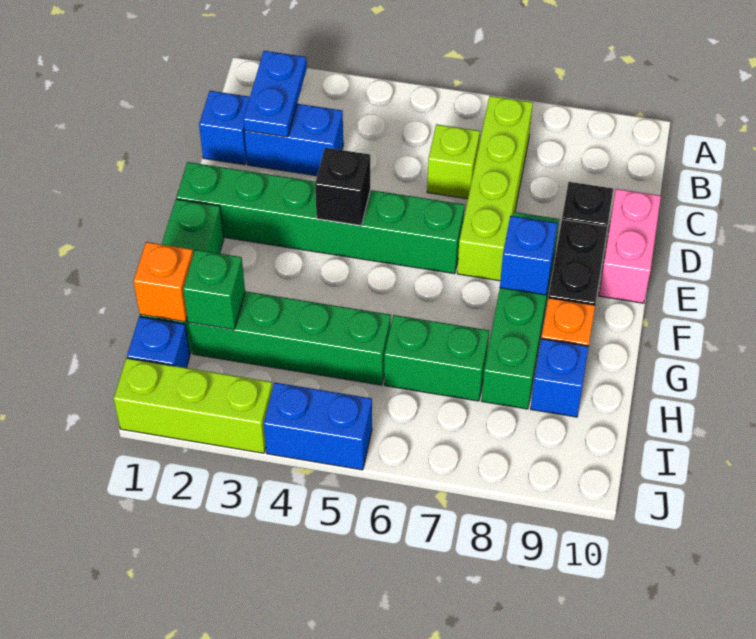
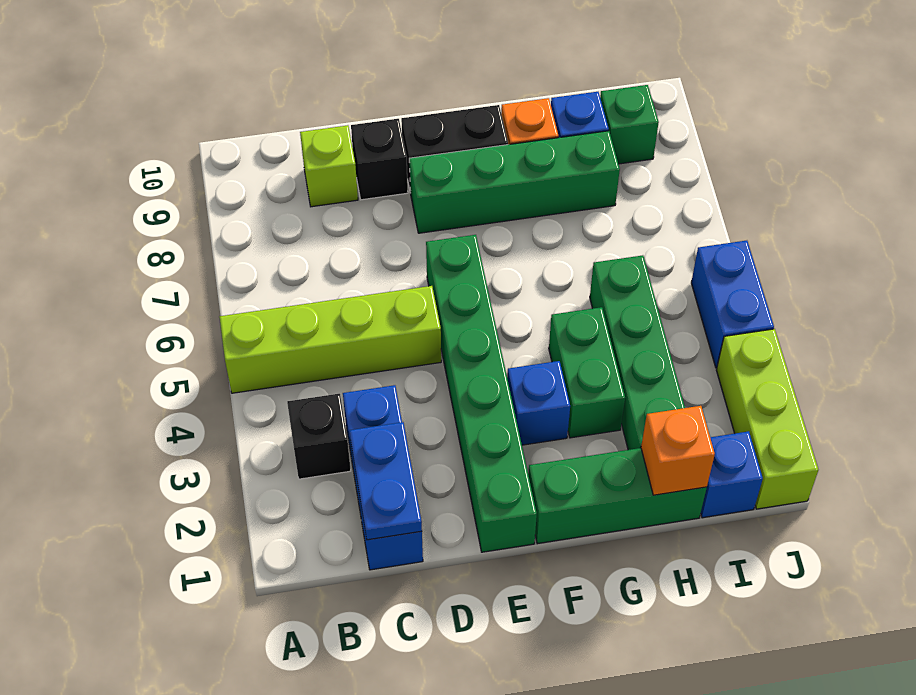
blue plate B2:C2 level 2 -> blue plate C1:C2 level 2
lime brick B7:E7 level 1 -> lime brick A5:D5 level 1
lime brick C6 level 1 -> lime brick C9 level 1
pink brick D10:E10 level 1 -> none
black brick E4 level 2 -> black brick B3 level 1
blue brick F8 level 2 -> blue brick F3 level 1
green brick H2 level 2 -> green brick I9 level 1
green brick H6:H7 level 1 -> green brick G3:G4 level 1

